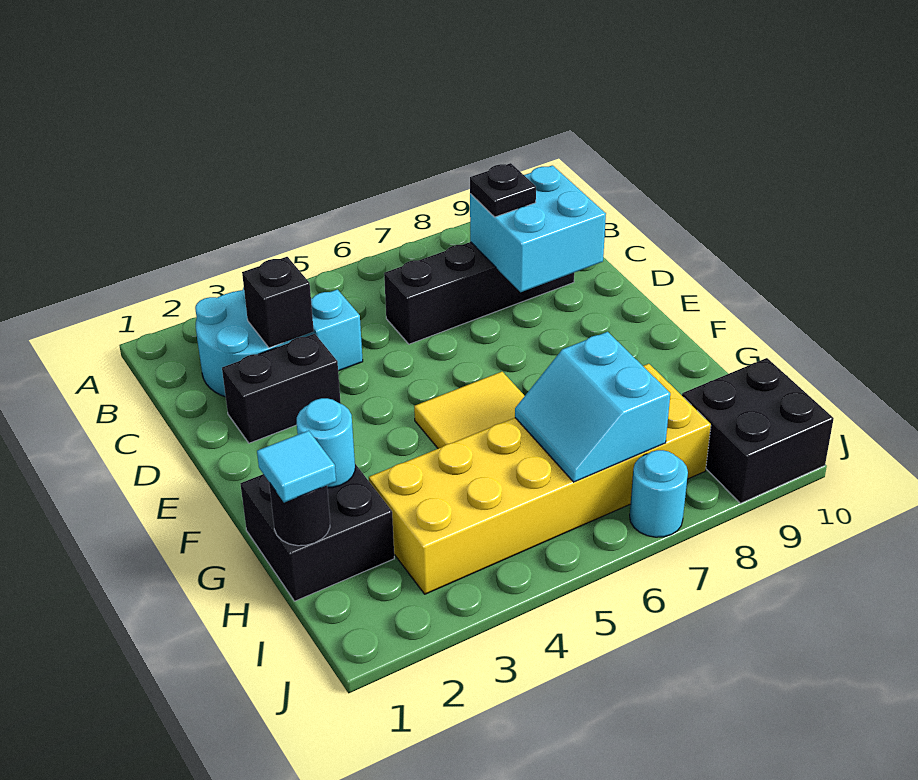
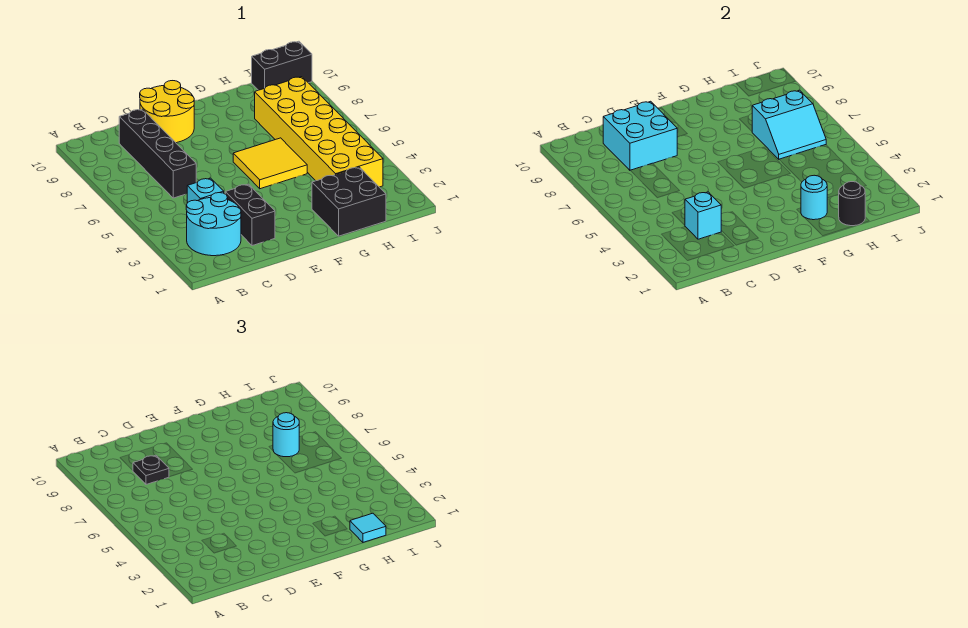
black brick C3 level 2 -> cyan brick C3 level 2
none -> yellow round brick D9:E10 level 1
black brick I9:J10 level 1 -> black brick I10:J10 level 1
cyan round brick J7 level 1 -> cyan round brick H7 level 3

